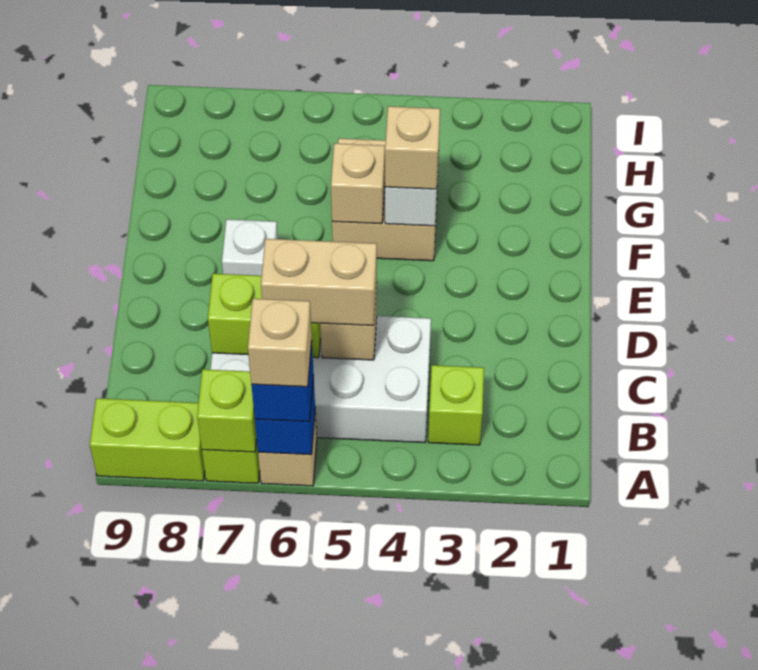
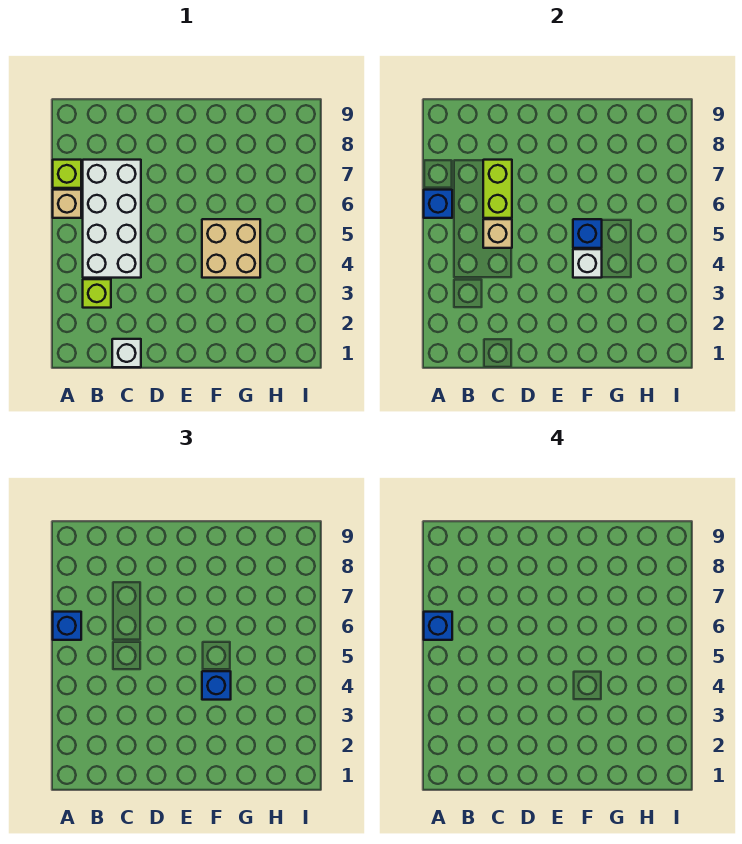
tan brick A6 level 4 -> blue brick A6 level 4
lime brick A7 level 2 -> none
lime brick A8:A9 level 1 -> none
tan brick C5:C6 level 3 -> none
white brick E7 level 1 -> white brick C1 level 1
tan brick F4 level 3 -> blue brick F4 level 3
tan brick F5 level 2 -> blue brick F5 level 2

